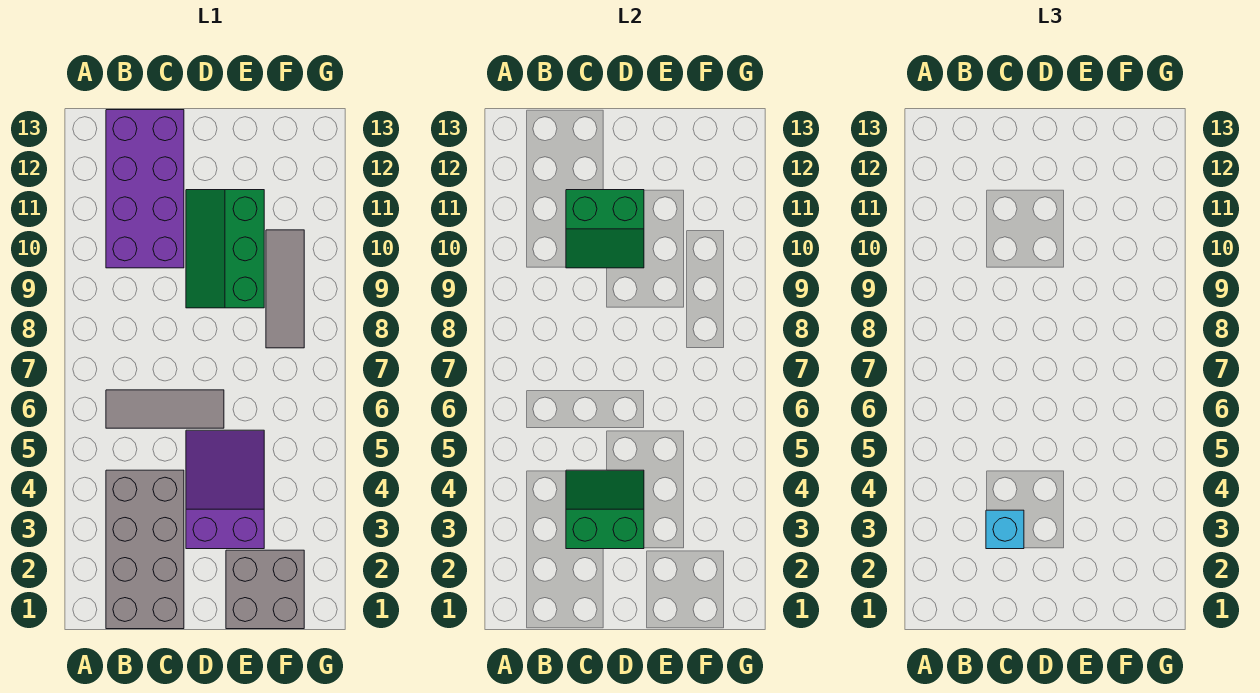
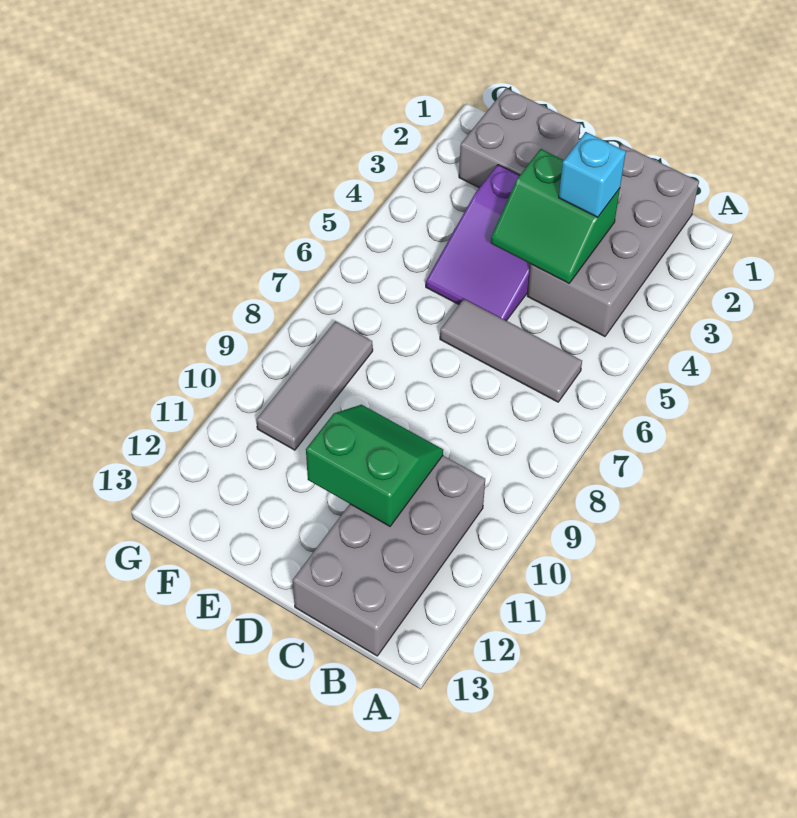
purple brick B10:C13 level 1 -> grey brick B10:C13 level 1
green slope D9:E11 level 1 top E -> none

